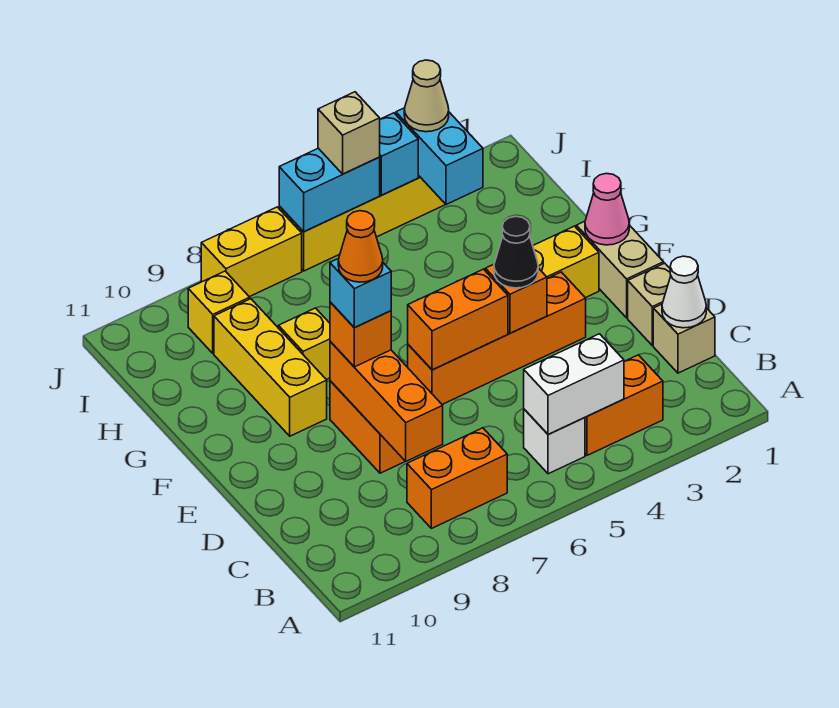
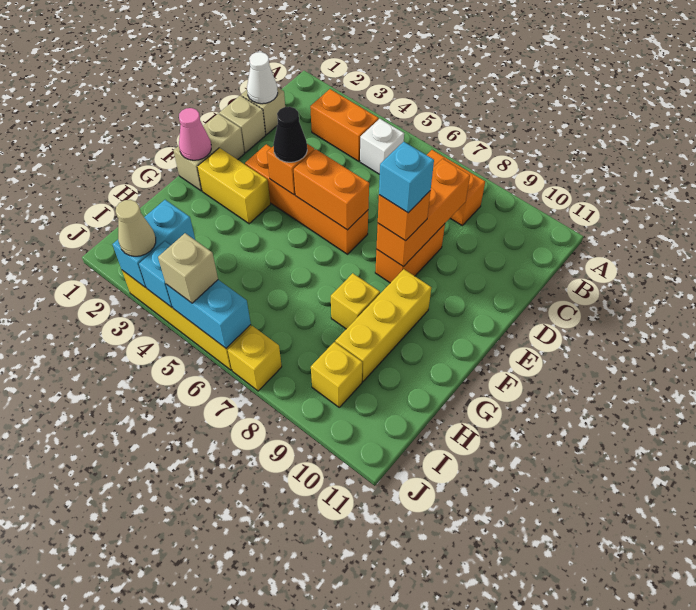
white brick B4:B5 level 2 -> none
orange cone E8 level 5 -> none
yellow brick J7:J8 level 1 -> yellow brick J7 level 1

